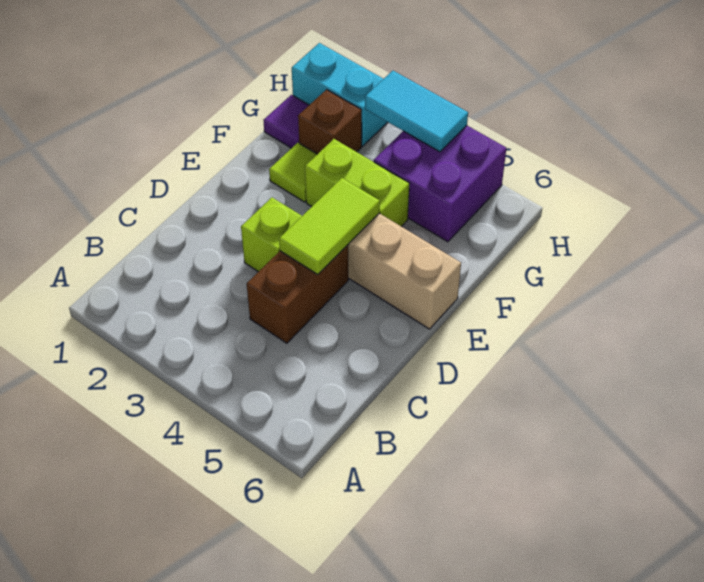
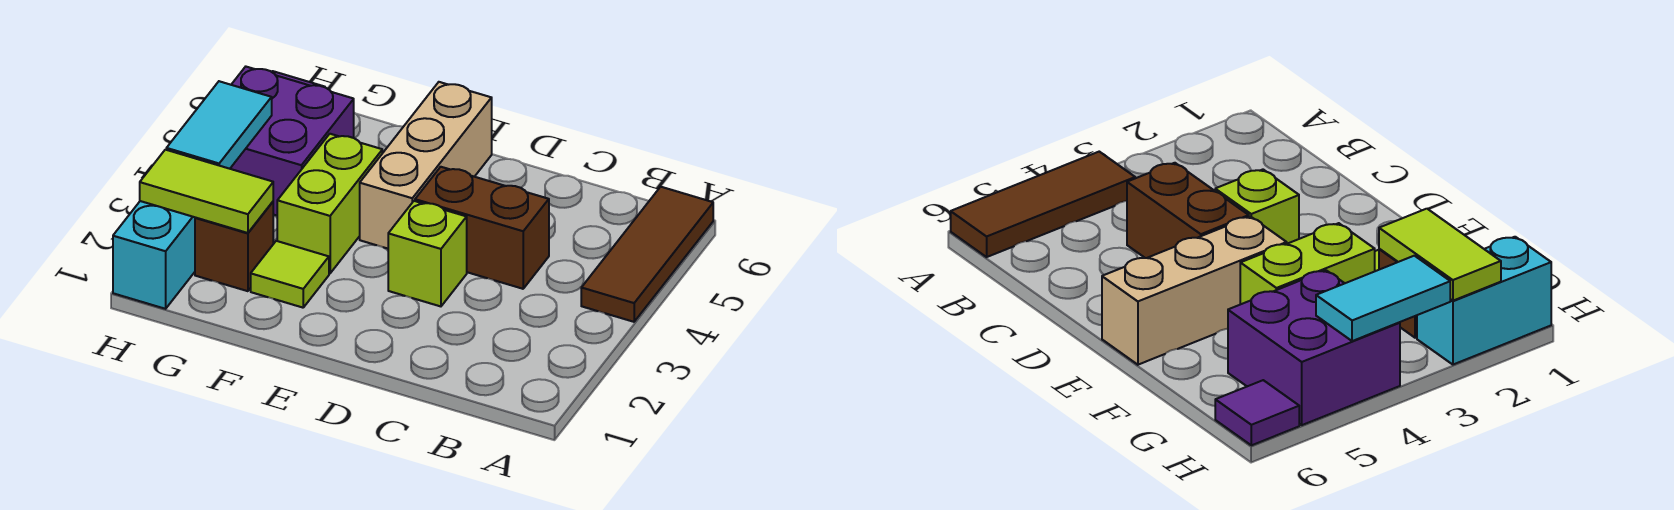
none -> brown tile A4:A6 level 1
lime tile D4:E4 level 2 -> lime tile G2:H2 level 2
purple tile G1 level 1 -> purple tile H6 level 1

